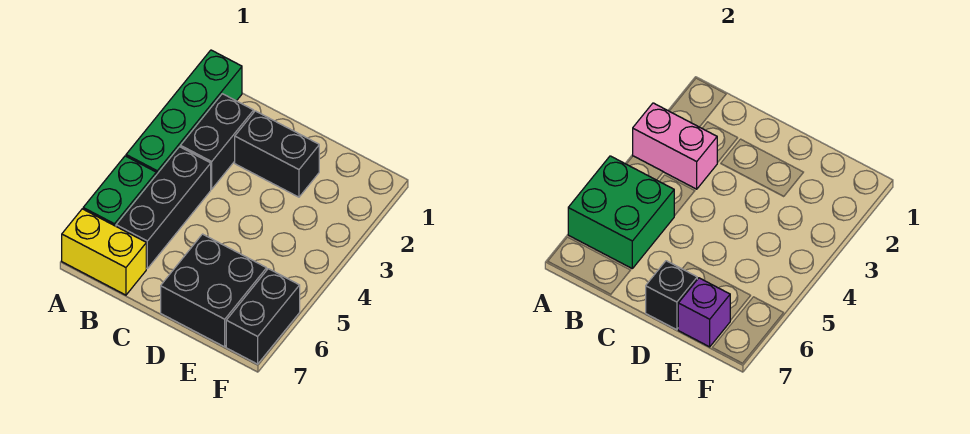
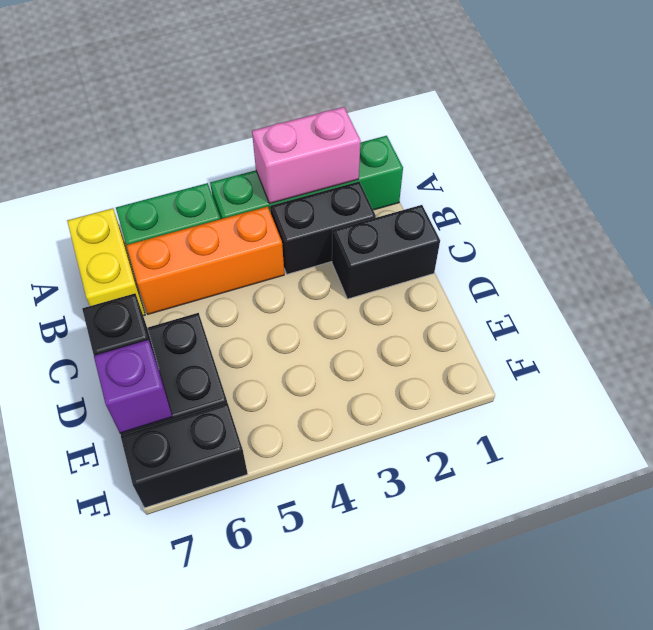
pink brick A3:B3 level 2 -> pink brick A2:A3 level 2
green brick A5:B6 level 2 -> none
black brick B4:B6 level 1 -> orange brick B4:B6 level 1
black brick C2:D2 level 1 -> black brick C1:C2 level 1

